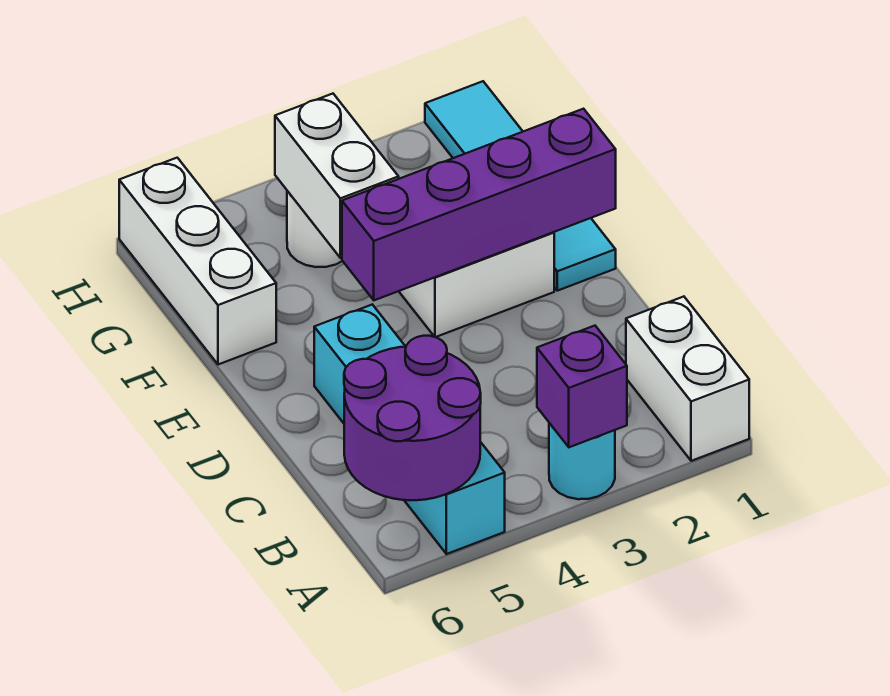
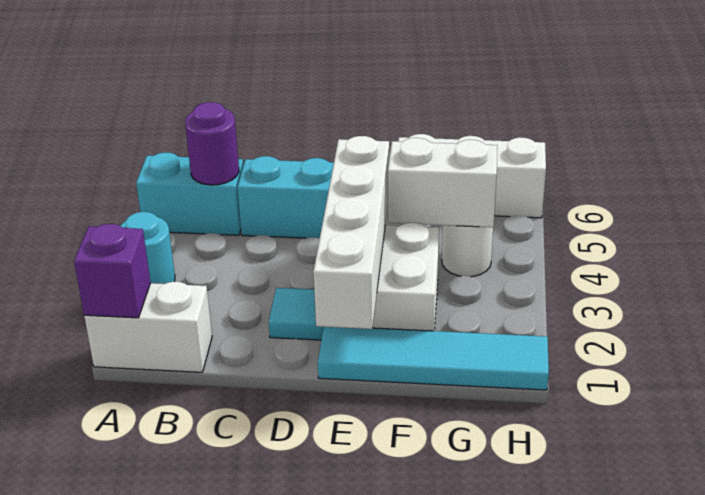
purple brick A3 level 2 -> purple brick A1 level 2
purple round brick A5:B6 level 2 -> purple round brick B5 level 2
none -> cyan tile D2 level 1
purple brick E1:E4 level 2 -> white brick E1:E4 level 2

